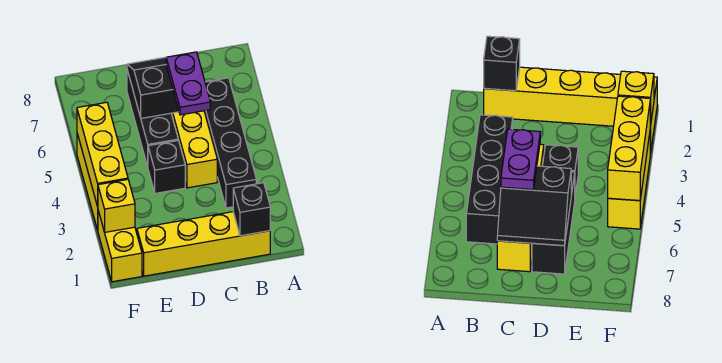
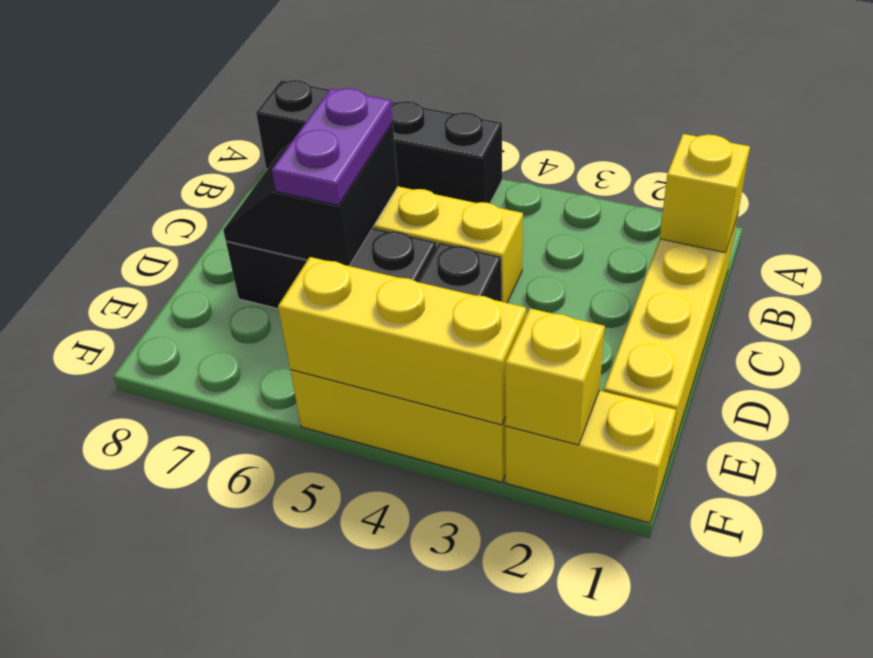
black brick B1 level 2 -> yellow brick B1 level 2
black brick B3:B6 level 1 -> black brick A5:A8 level 1
purple plate C5:C6 level 3 -> purple plate C6:D6 level 3

